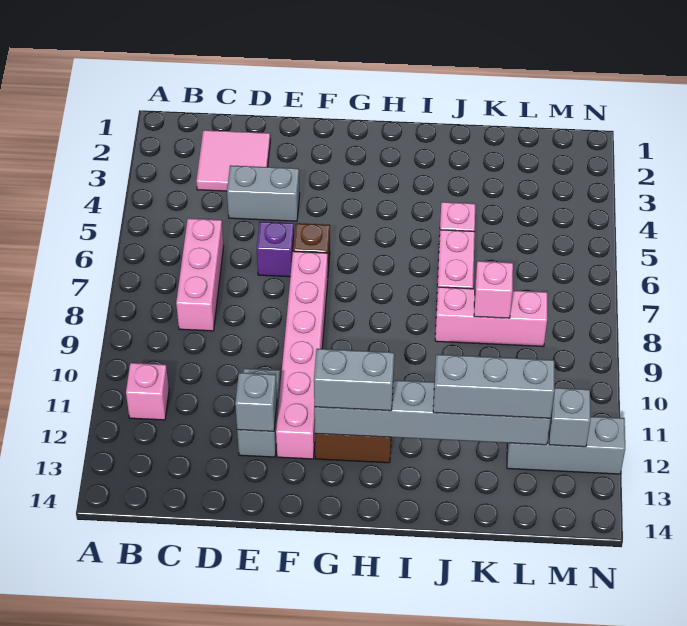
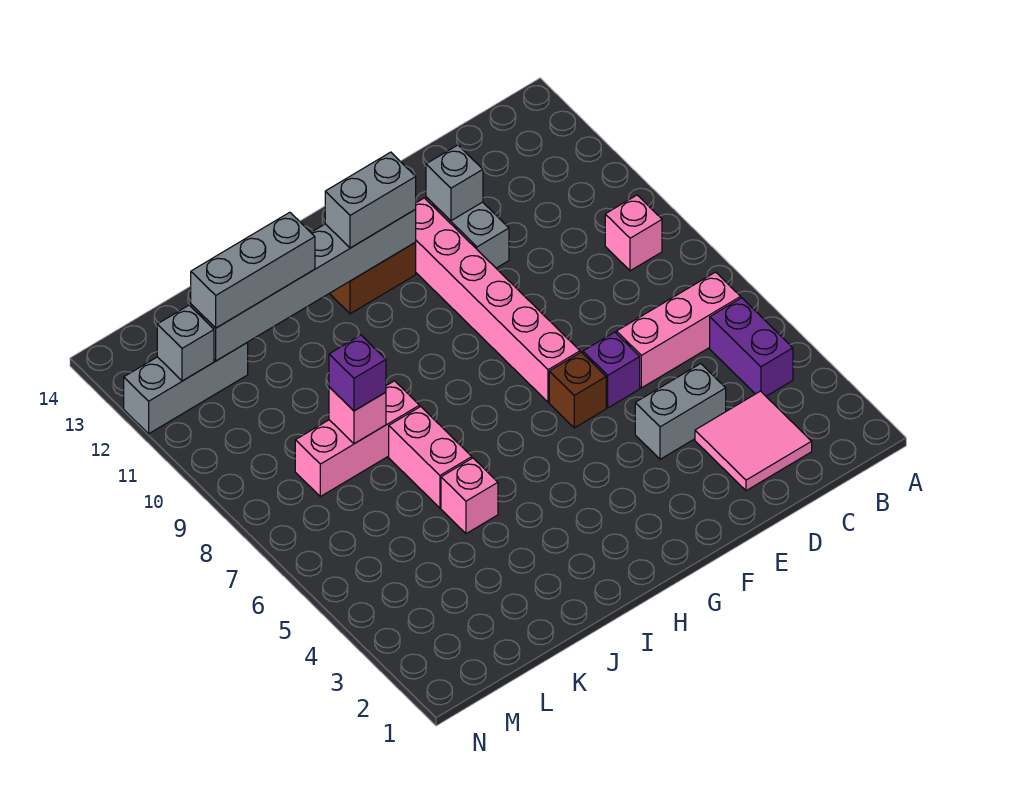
none -> purple brick B4:B5 level 1
pink brick B11 level 1 -> pink brick B9 level 1
pink brick C6:C8 level 1 -> pink brick B6:D6 level 1
none -> purple brick K8 level 3

